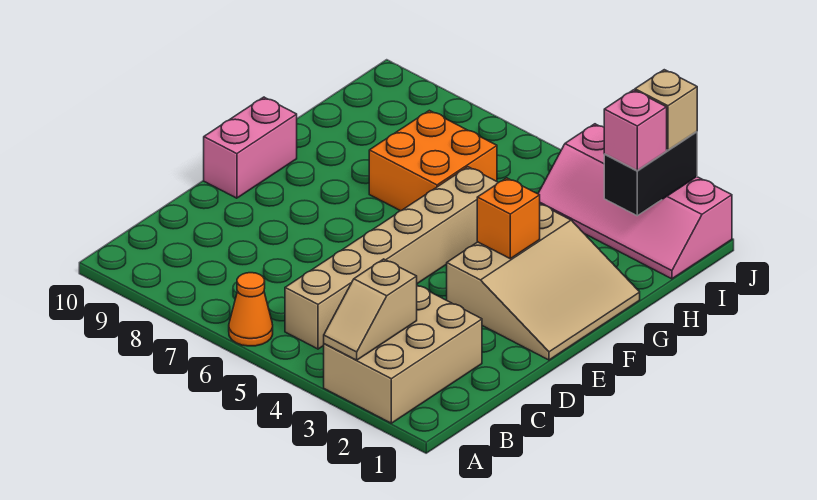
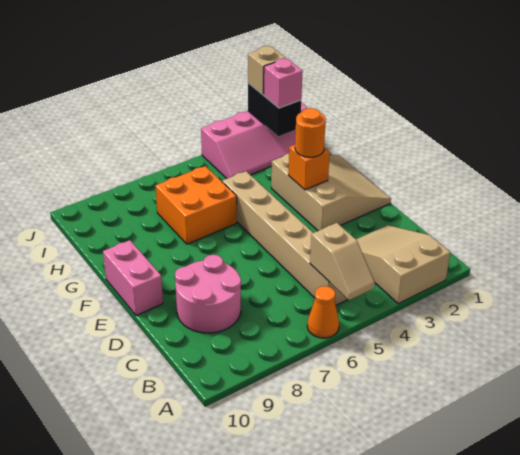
tan brick A2:C3 level 1 -> tan slope A2:C3 level 1 top A
tan slope A3:B3 level 2 top B -> tan slope A5:B5 level 2 top B
none -> pink round brick C8:D9 level 1
none -> orange round brick F3 level 3

